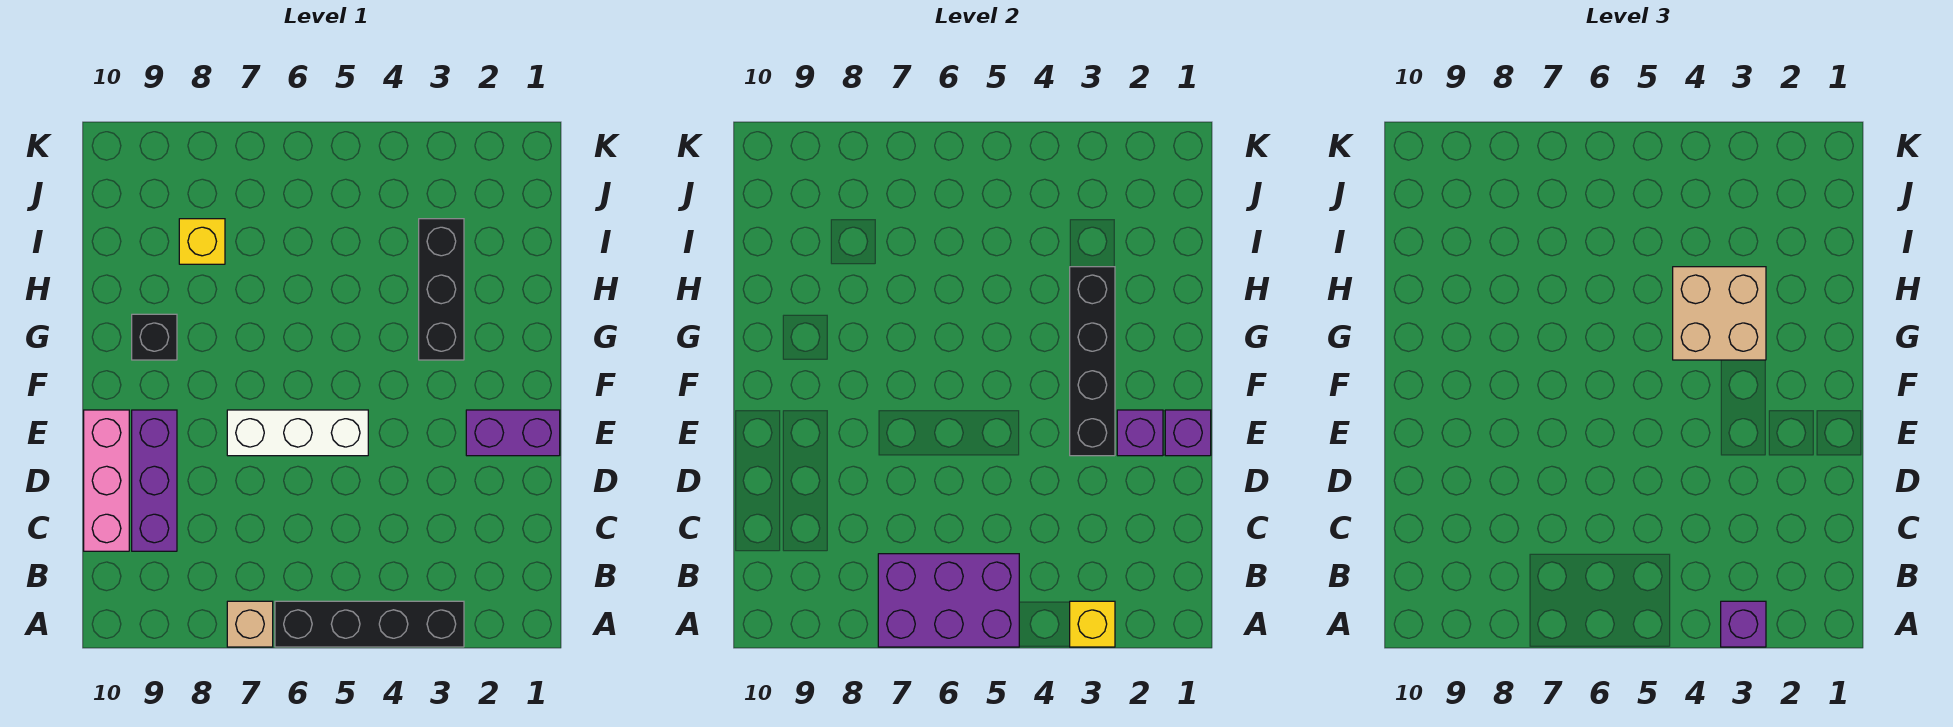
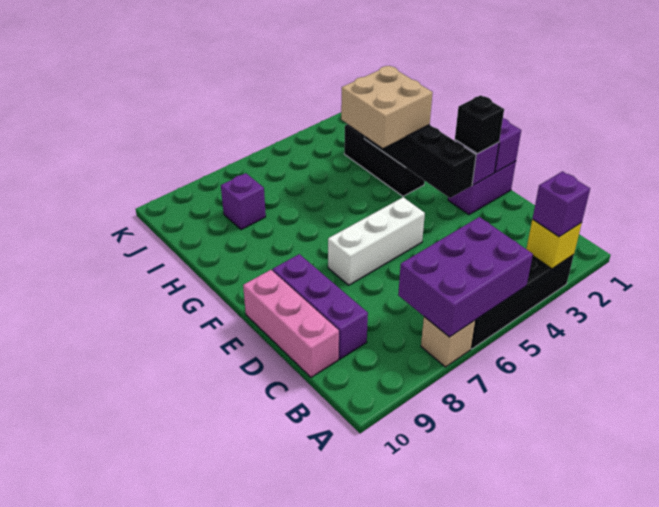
black brick G9 level 1 -> black brick E2 level 3
yellow brick I8 level 1 -> purple brick I8 level 1

